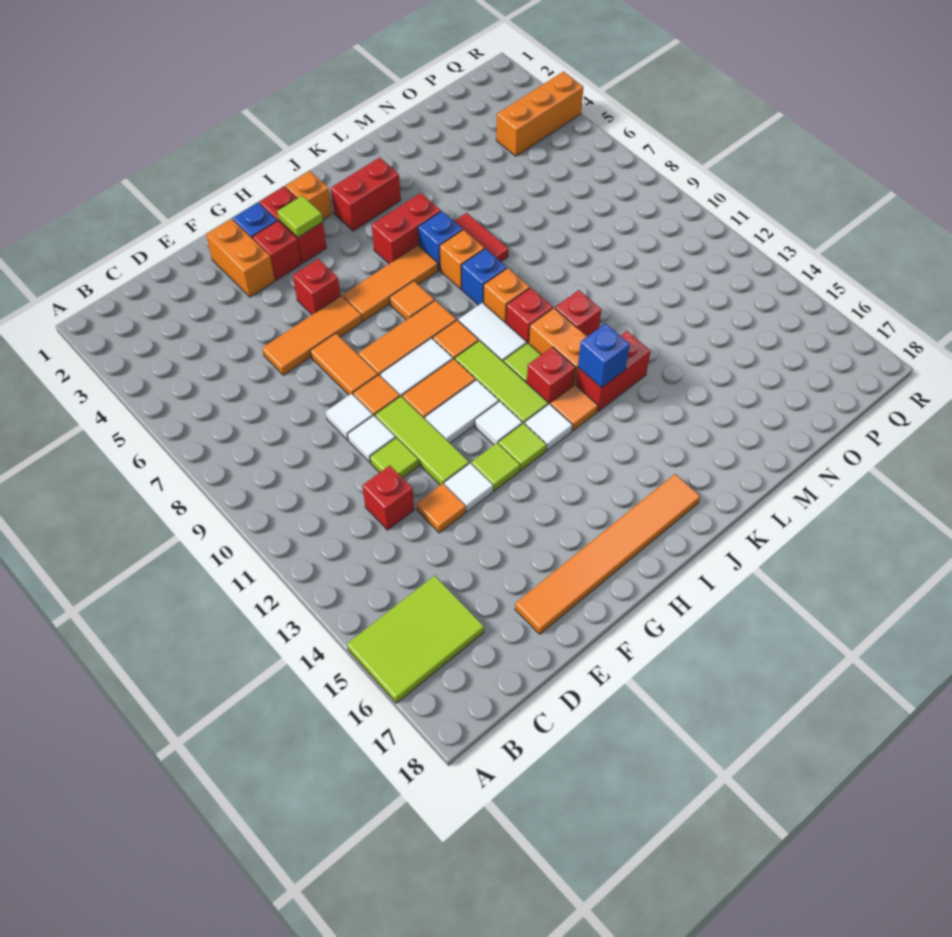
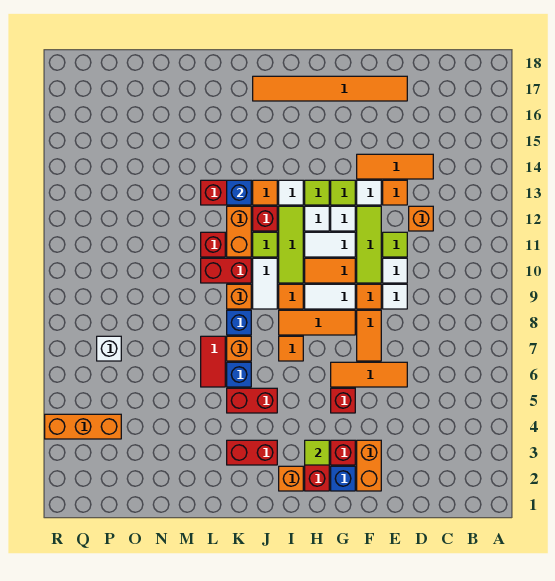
lime tile A15:C16 level 1 -> none
red brick D12 level 1 -> orange brick D12 level 1
none -> white tile G12 level 1
orange tile H6:J6 level 1 -> orange tile D14:F14 level 1
red brick K10 level 1 -> red brick K10:L10 level 1
none -> white brick P7 level 1

